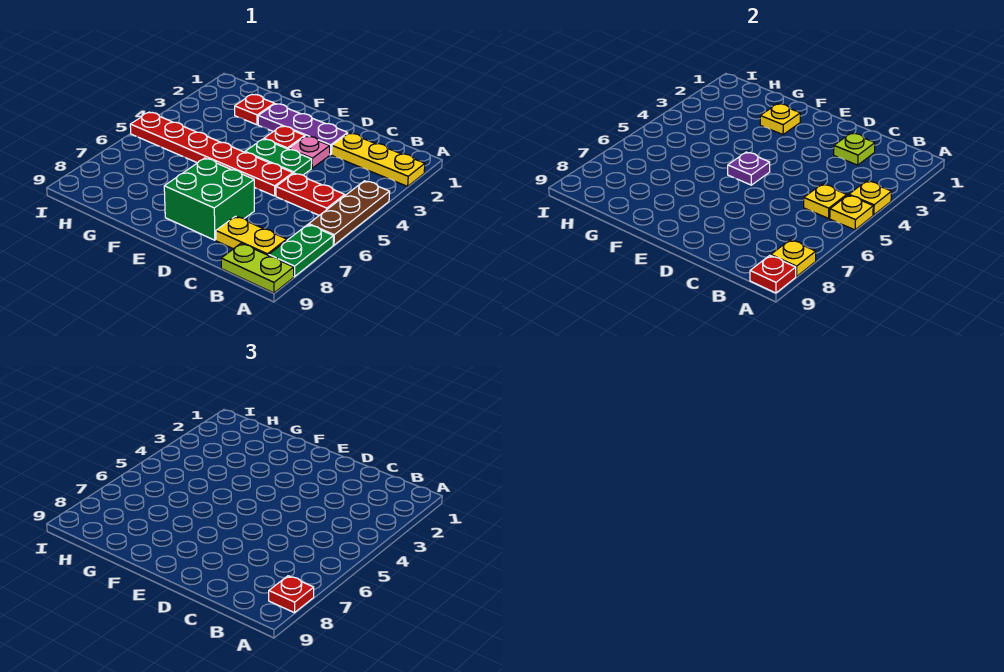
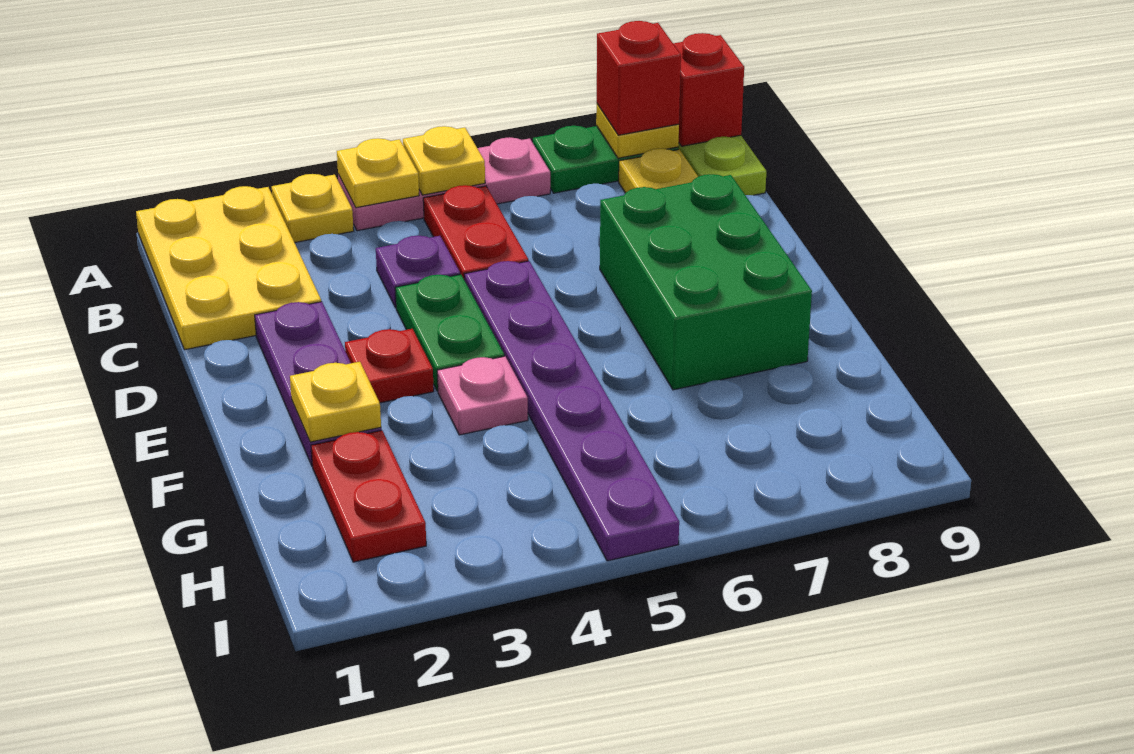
yellow plate A2:C2 level 1 -> yellow plate A1:C2 level 1
brown plate A4:A6 level 1 -> pink plate A4:A6 level 1
red plate A8 level 3 -> red brick A8 level 3
red plate A9 level 2 -> red brick A9 level 2
yellow plate B5 level 2 -> yellow plate A3 level 1
lime plate C2 level 2 -> none
pink plate D3 level 1 -> pink plate F4 level 1
red plate D5:I5 level 1 -> purple plate D5:I5 level 1
green brick D7:E8 level 1 -> green brick D7:F8 level 1
purple plate E5 level 2 -> purple plate C4 level 1
red plate G2 level 1 -> red plate G2:H2 level 1

